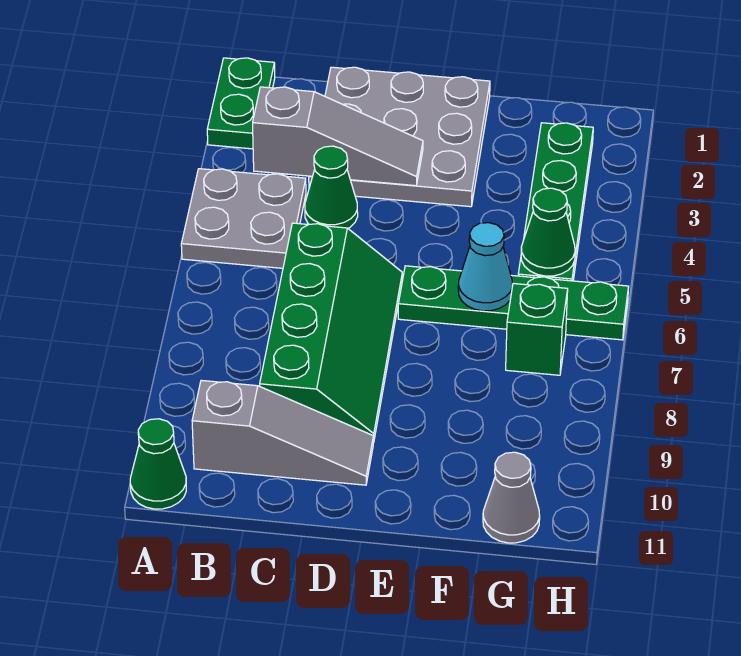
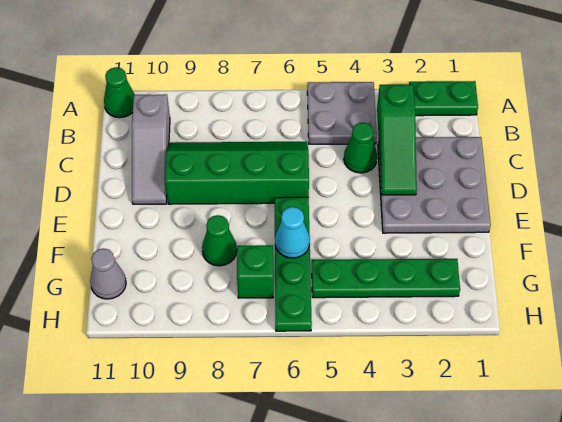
grey slope B3:D3 level 2 top B -> green slope B3:D3 level 2 top B
green slope C6:D9 level 1 top C -> green slope C6:D9 level 1 top D
green cone G5 level 2 -> green cone F8 level 1

